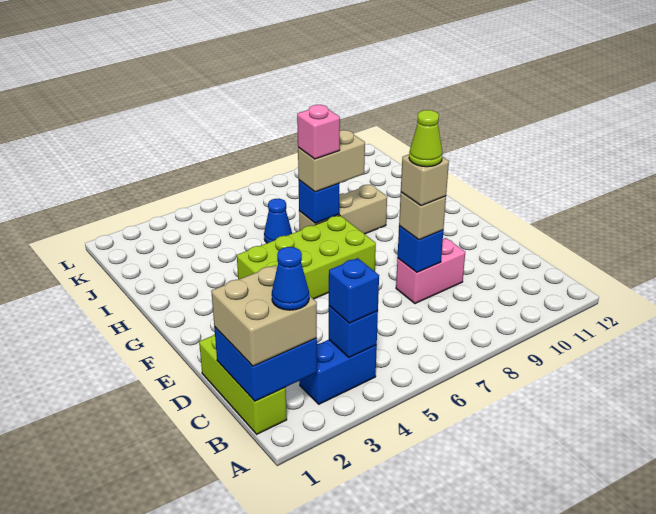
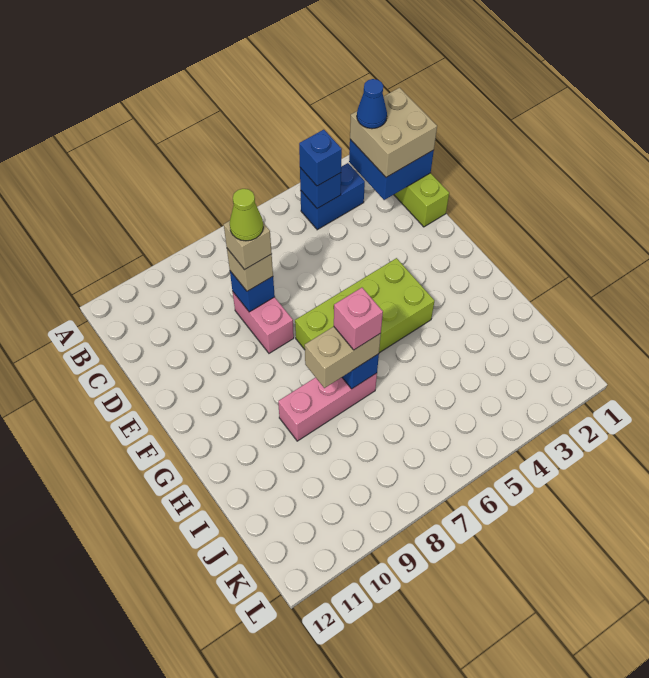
pink brick D8:D9 level 1 -> pink brick D8:E8 level 1
tan brick H7:H9 level 1 -> pink brick H7:H9 level 1
blue cone I6 level 1 -> none

